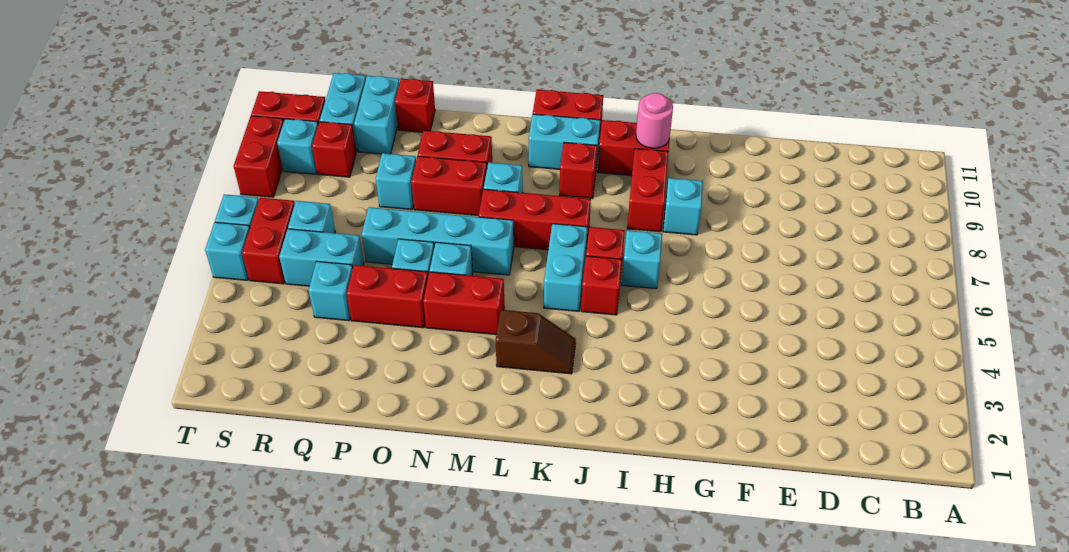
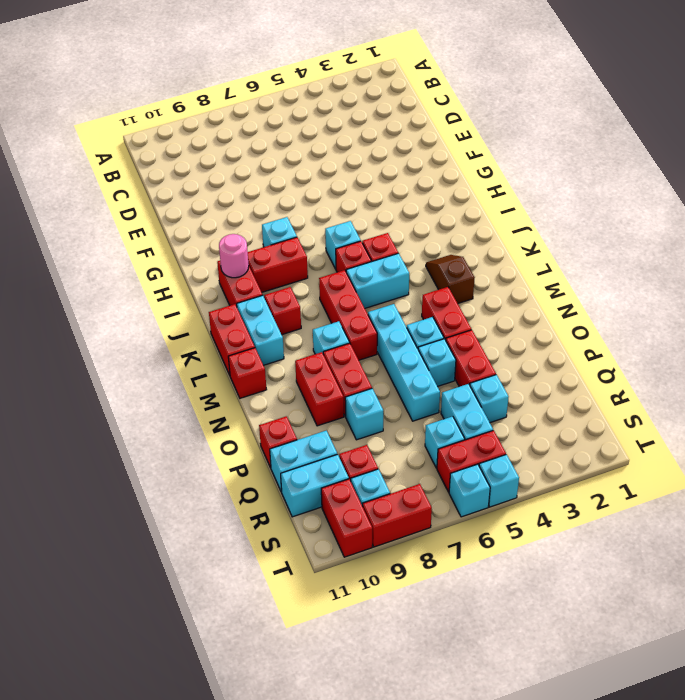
none -> red brick M11 level 1

